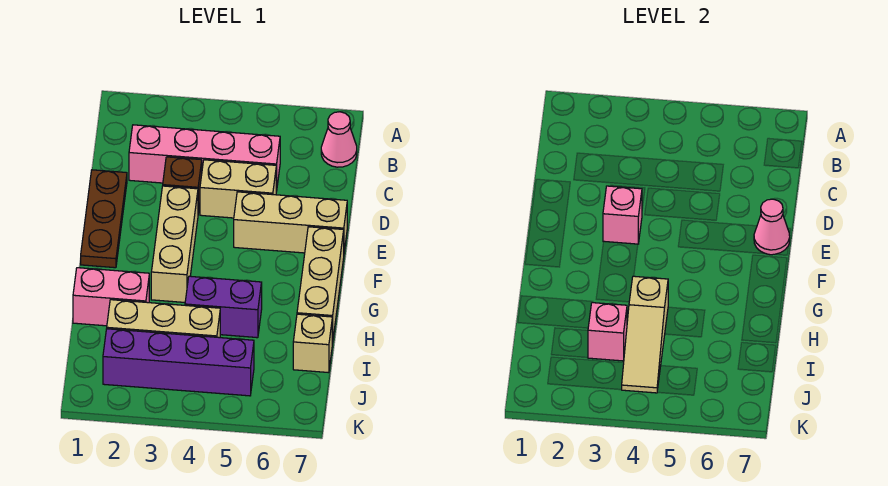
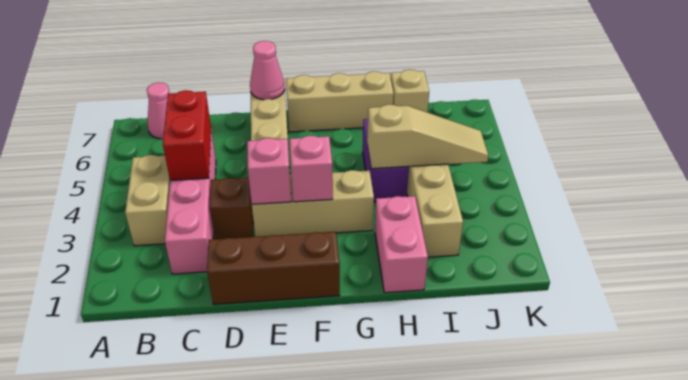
none -> red brick C4:C5 level 2
brown plate D1:F1 level 1 -> brown brick D1:F1 level 1
tan brick D4:D5 level 1 -> tan brick B3:B4 level 1
pink brick I3 level 2 -> pink brick F3 level 2
purple brick J2:J5 level 1 -> none

